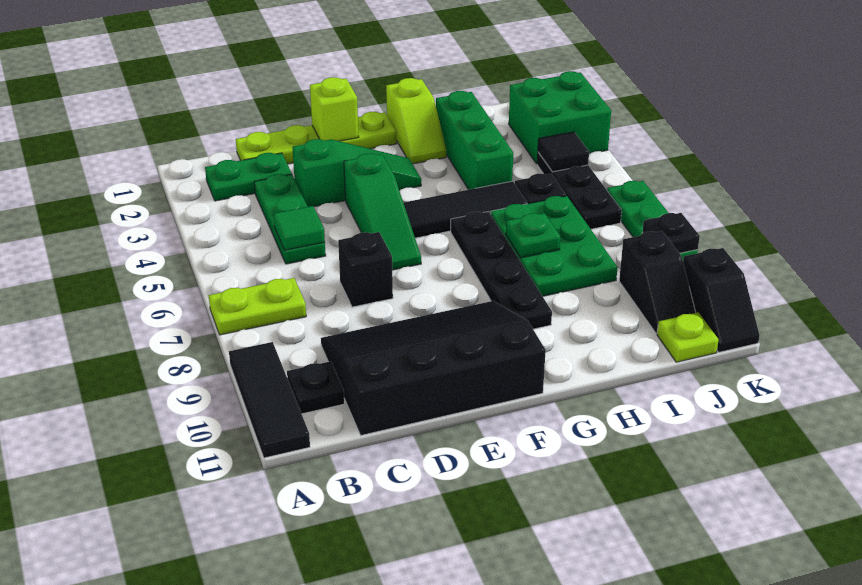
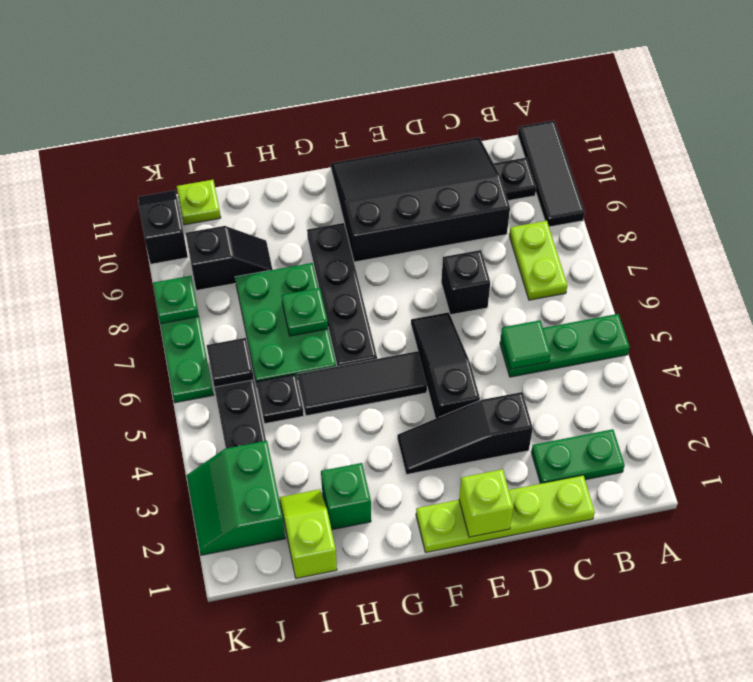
lime plate A7:B7 level 1 -> lime plate B7:B8 level 1
green plate C3:C5 level 1 -> green plate A5:C5 level 1
black slope C9:F11 level 1 top 11 -> black slope C9:F11 level 1 top 9
green slope D3:F3 level 1 top D -> black slope D3:F3 level 1 top D
green slope E4:E6 level 1 top 4 -> black slope E4:E6 level 1 top 4
lime slope G1:G2 level 1 top 1 -> lime slope I1:I2 level 1 top 1
green brick H2:H4 level 1 -> green brick H2 level 1
green brick J2:K3 level 1 -> green slope J2:K3 level 1 top J
black tile J4 level 2 -> black tile J6 level 2
black slope J9:J10 level 1 top 9 -> black slope I9:J9 level 1 top J
black plate K8 level 2 -> green plate K8 level 2

